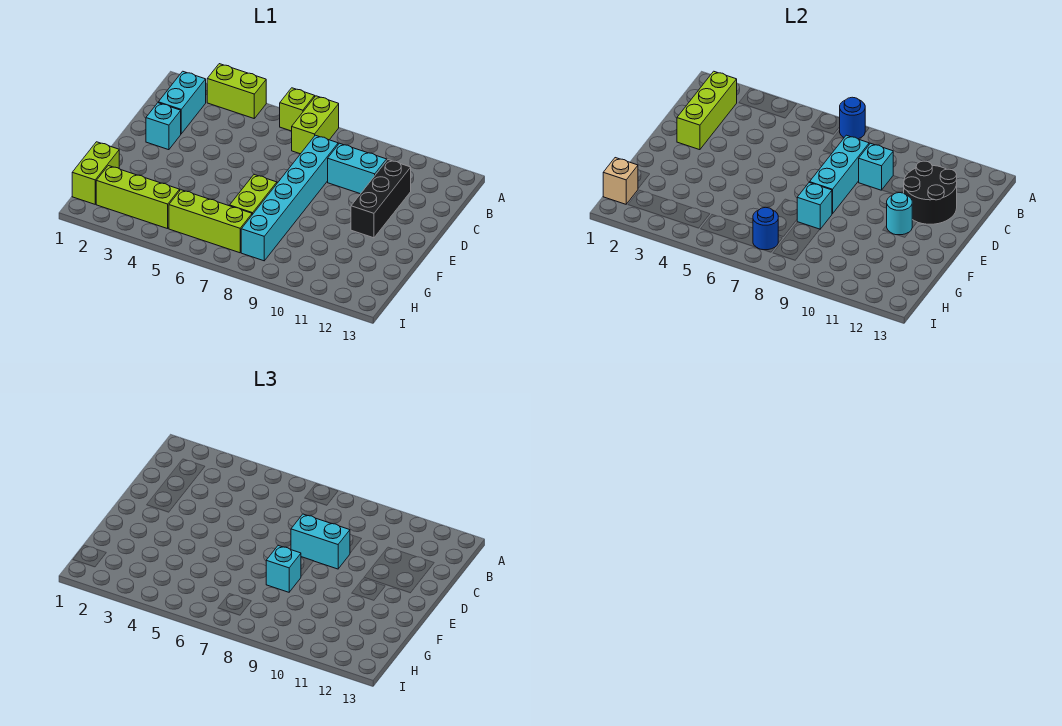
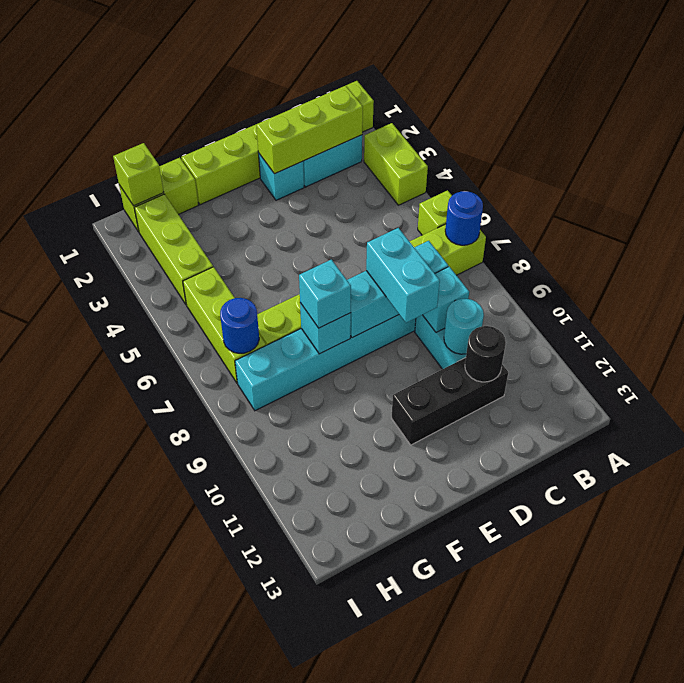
none -> lime brick A1:F1 level 1
black round brick C11:D12 level 2 -> black round brick C11 level 2
cyan round brick E11 level 2 -> cyan round brick C10 level 2
tan brick H1 level 2 -> lime brick H1 level 2

